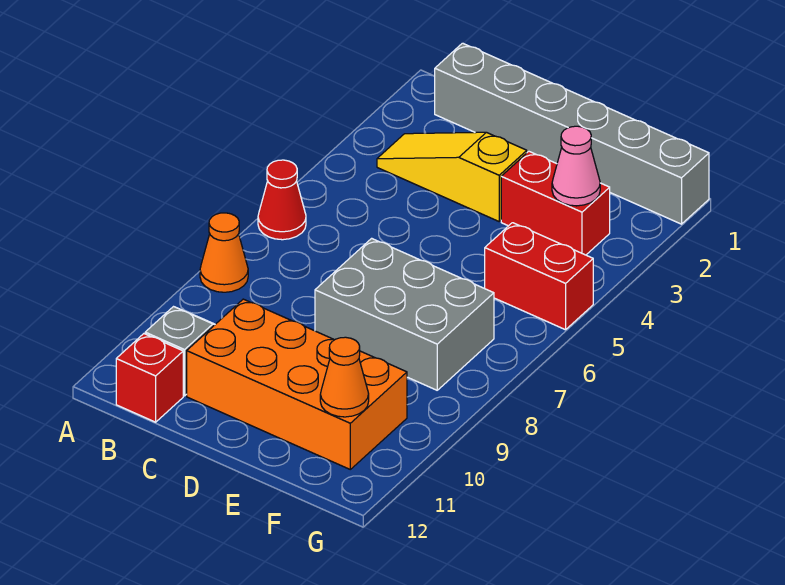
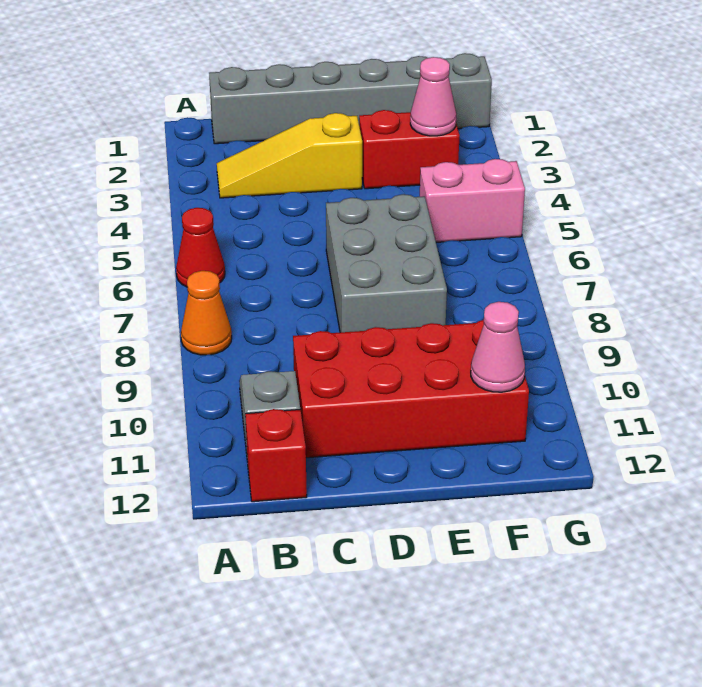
orange brick C10:F11 level 1 -> red brick C10:F11 level 1
grey brick D7:F8 level 1 -> grey brick D6:E8 level 1
red brick F5:G5 level 1 -> pink brick F5:G5 level 1
orange cone F11 level 2 -> pink cone F11 level 2

